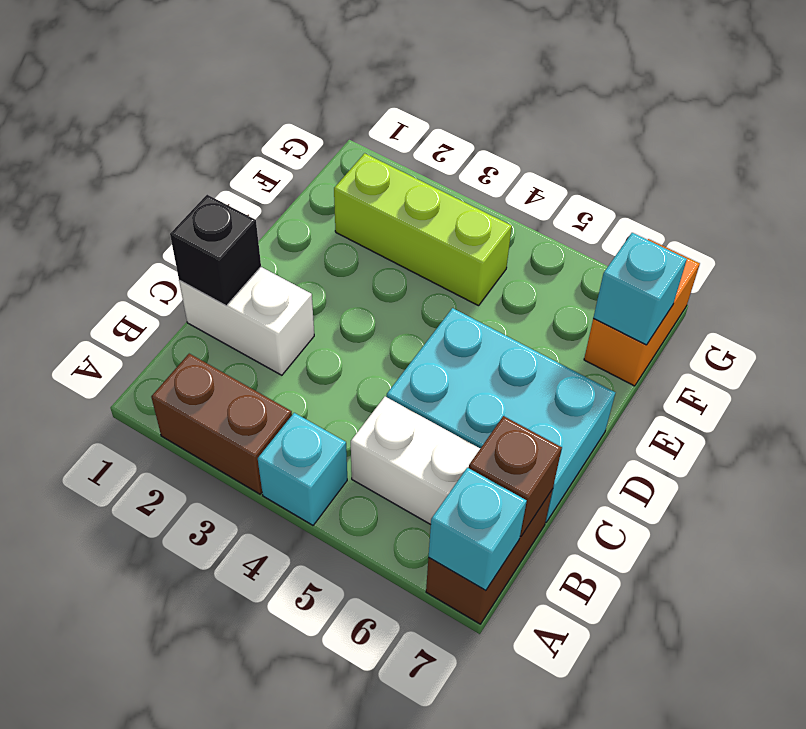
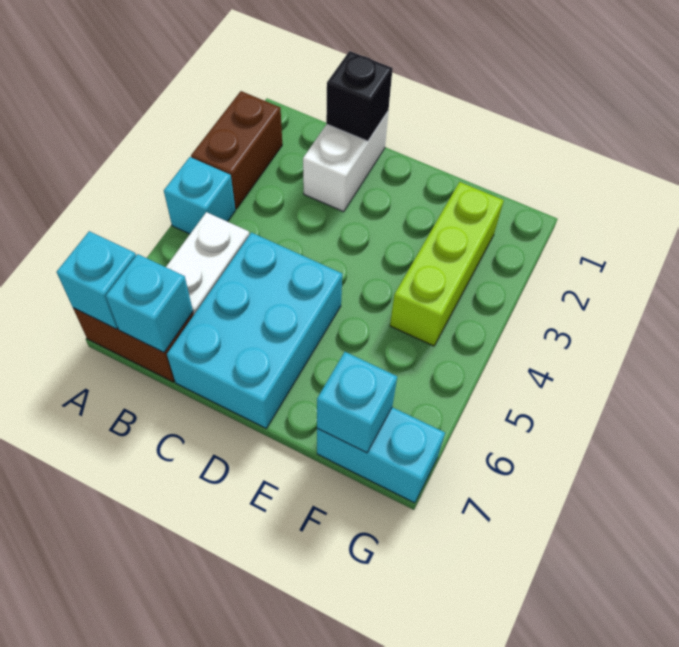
brown brick B7 level 2 -> cyan brick B7 level 2
orange brick F7:G7 level 1 -> cyan brick F7:G7 level 1

